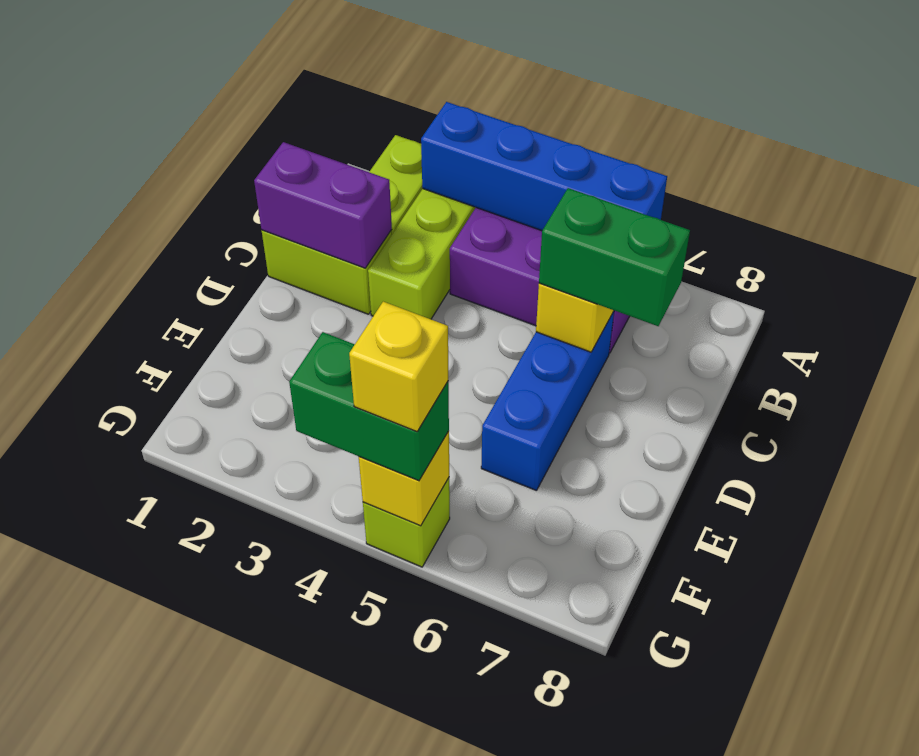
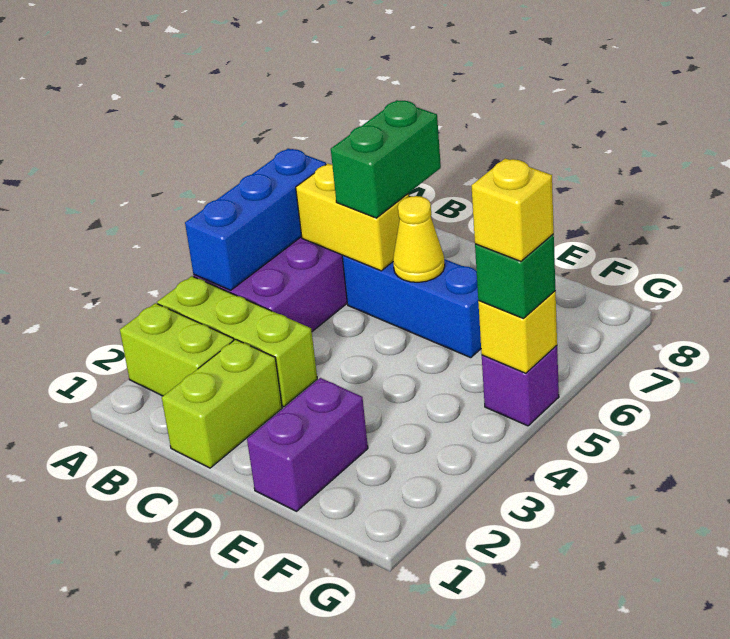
blue brick A3:A6 level 2 -> blue brick A4:A6 level 2
purple brick C1:C2 level 2 -> purple brick E1:E2 level 1
none -> yellow cone D6 level 2
green brick G4:G5 level 3 -> green brick G5 level 3
lime brick G5 level 1 -> purple brick G5 level 1

